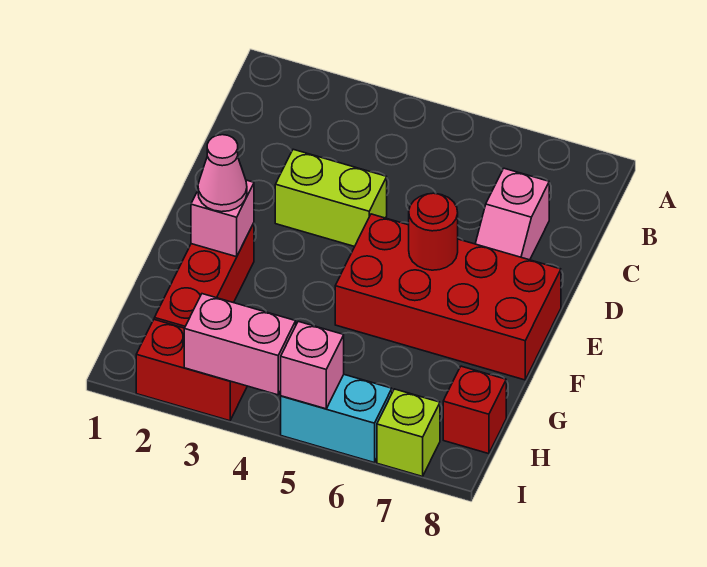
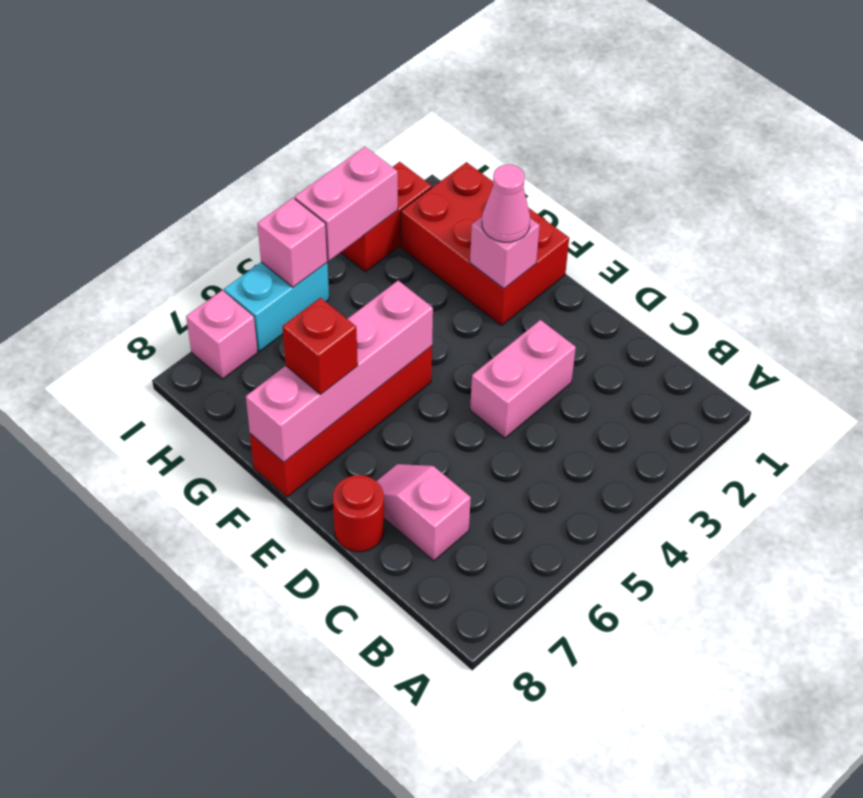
lime brick D3:D4 level 1 -> pink brick D3:D4 level 1
red brick E5:F8 level 1 -> red brick F5:F8 level 1
red round brick E6 level 2 -> red round brick D8 level 1
red brick F2:H2 level 1 -> red brick F1:H2 level 1
none -> pink brick F5:F8 level 2
red brick H8 level 1 -> red brick F7 level 3
lime brick I7 level 1 -> pink brick I7 level 1

